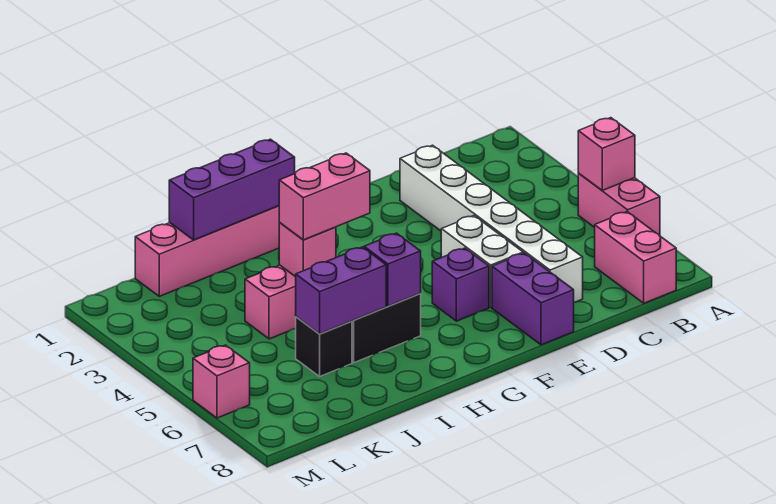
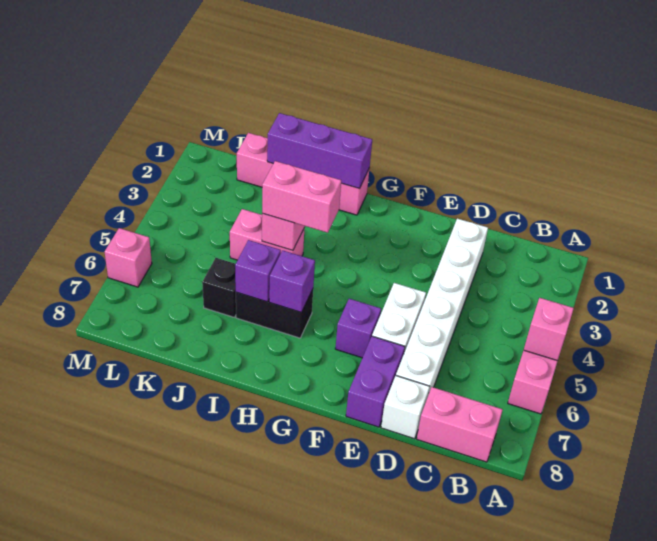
pink brick B7:B8 level 1 -> pink brick B8:C8 level 1
none -> white brick D8 level 1
purple brick I6:J6 level 2 -> purple brick I6 level 2

